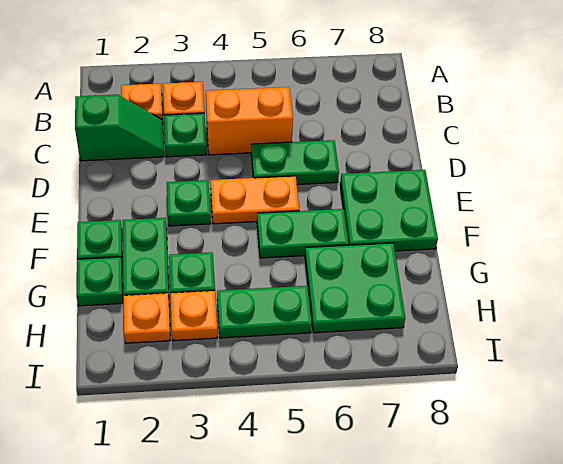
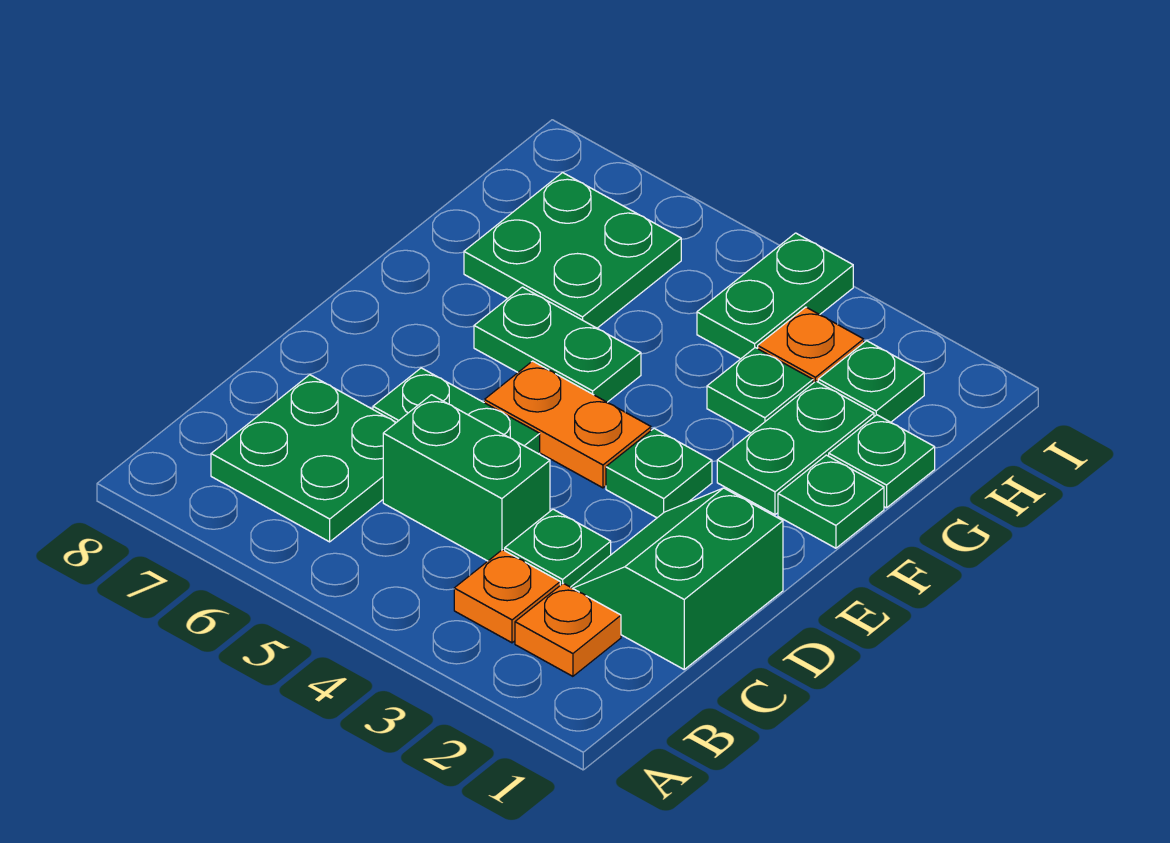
green slope C1:C2 level 1 top 1 -> green slope C1:D2 level 1 top 1
orange brick C4:C5 level 1 -> green brick C4:C5 level 1
green plate E7:F8 level 1 -> green plate B6:C7 level 1
orange plate H2 level 1 -> green plate H2 level 1
green plate H4:H5 level 1 -> green plate H4:I4 level 1

